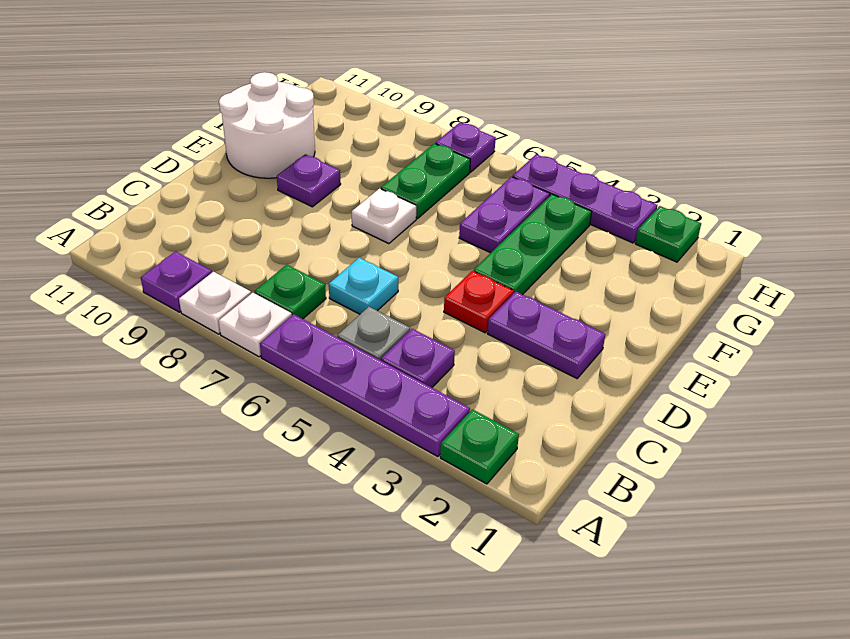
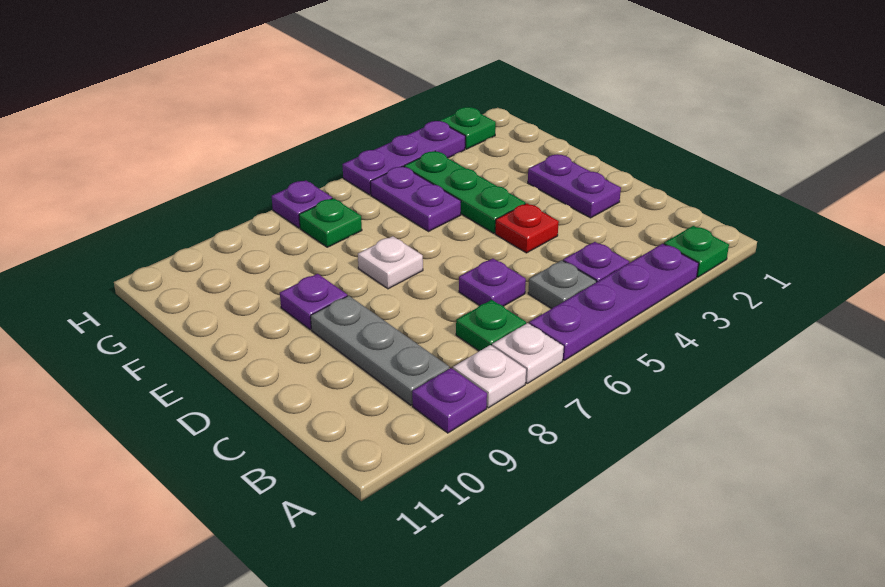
none -> grey plate B9:D9 level 1
cyan plate C6 level 1 -> purple plate C6 level 1
purple plate D2:D3 level 1 -> purple plate D2:E2 level 1
white round brick E10:F11 level 1 -> none
green plate F7:G7 level 1 -> green plate G7 level 1

